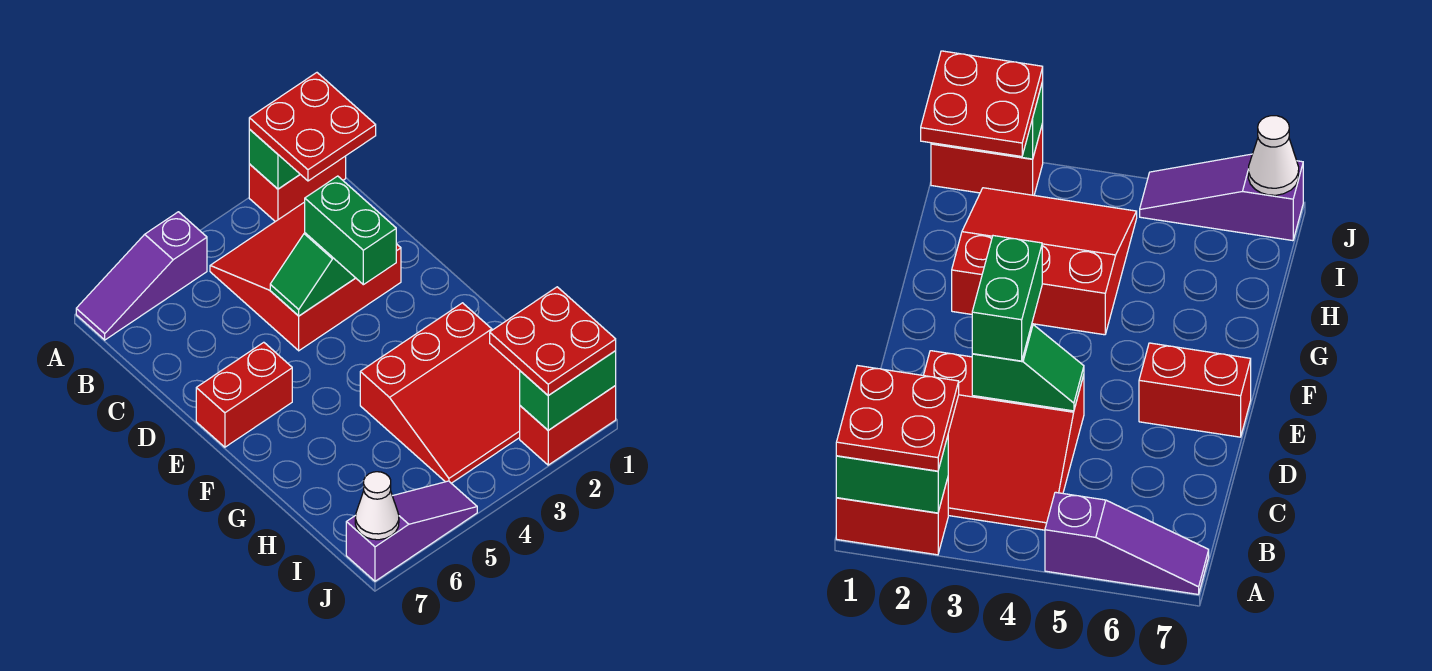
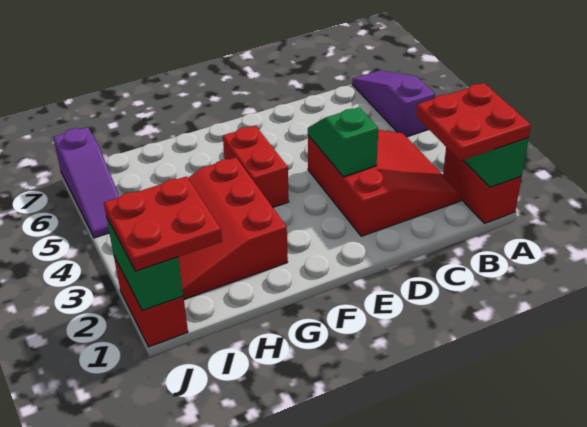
green brick D3:E3 level 3 -> none
red brick E6:E7 level 1 -> red brick F4:F5 level 1
white cone J7 level 2 -> none

